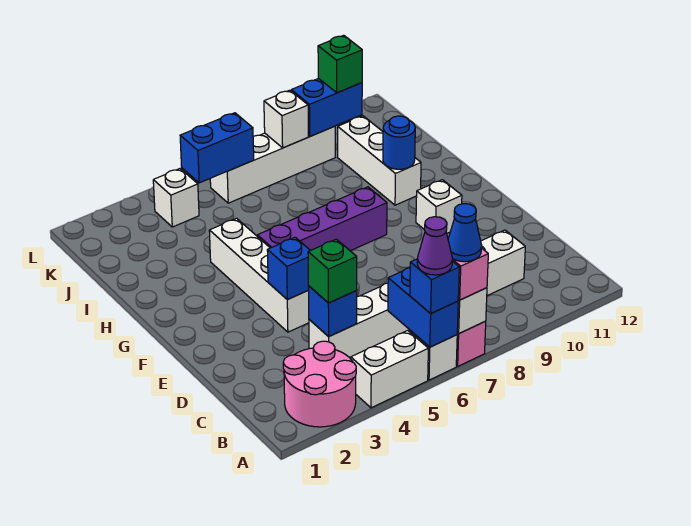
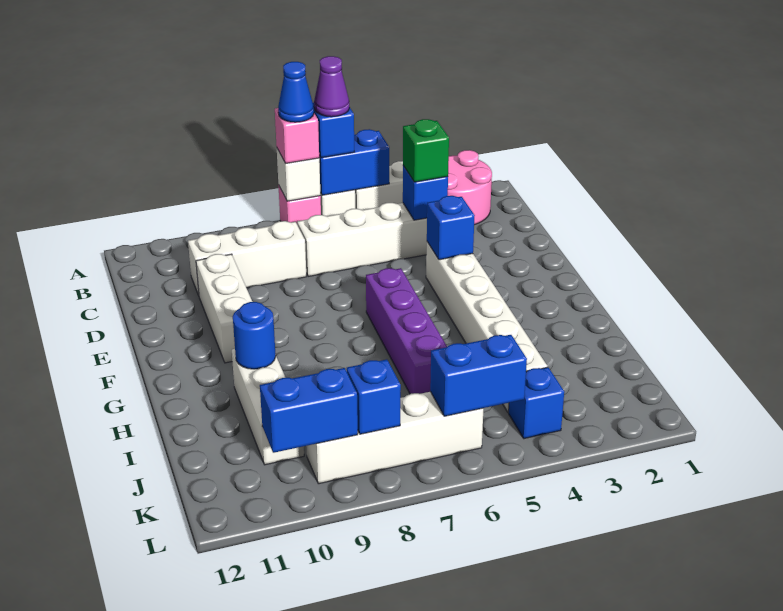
blue brick A6:B6 level 2 -> blue brick A5:A6 level 2
white brick E4:H4 level 1 -> white brick E4:J4 level 1
white brick F10 level 1 -> white brick D10:F10 level 1
purple brick G5:G8 level 1 -> purple brick F6:I6 level 1
white brick K4 level 1 -> blue brick K4 level 1
white brick K8 level 2 -> blue brick K8 level 2
green brick K10 level 3 -> none

